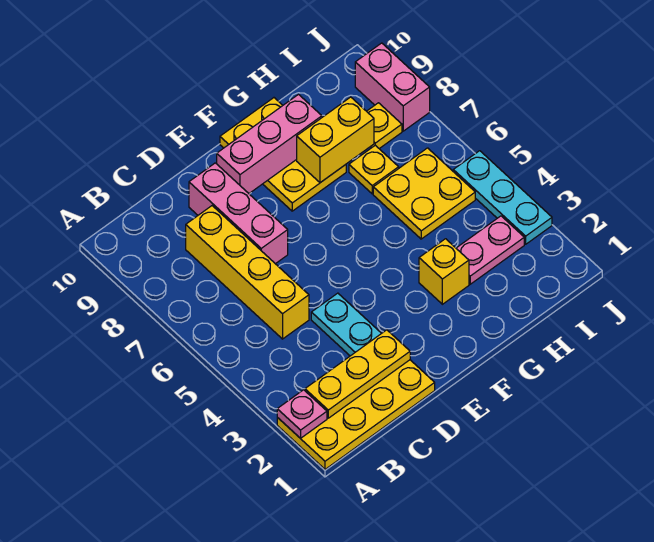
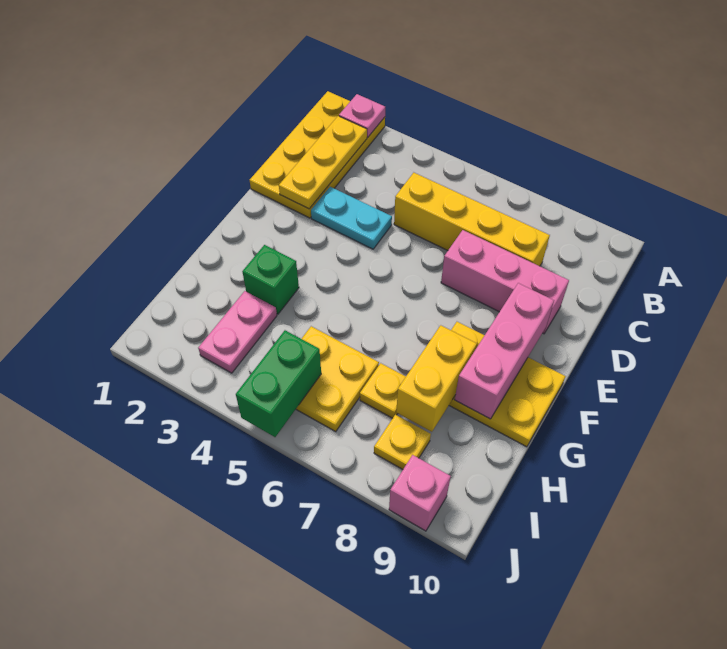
yellow brick G3 level 1 -> green brick G3 level 1
none -> green brick I5:J5 level 2
cyan plate J3:J5 level 1 -> none
pink brick J8:J9 level 1 -> pink brick J9 level 1

